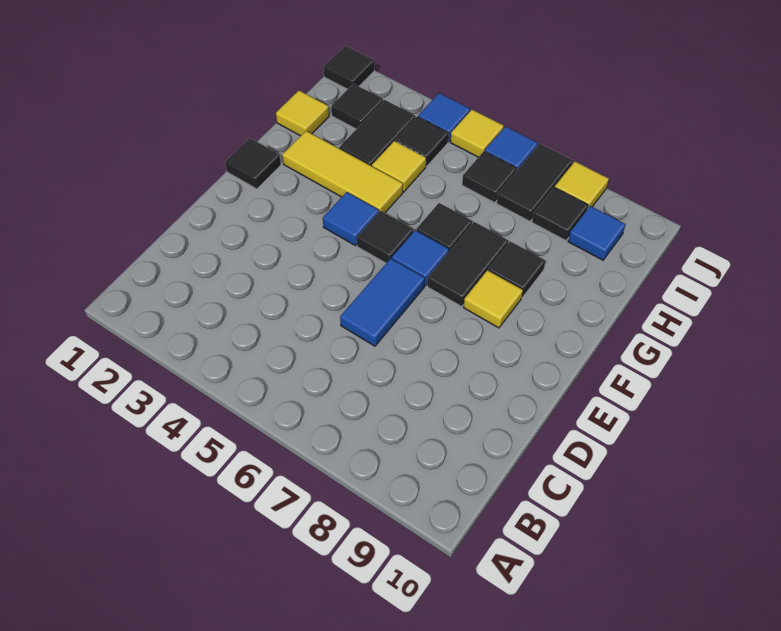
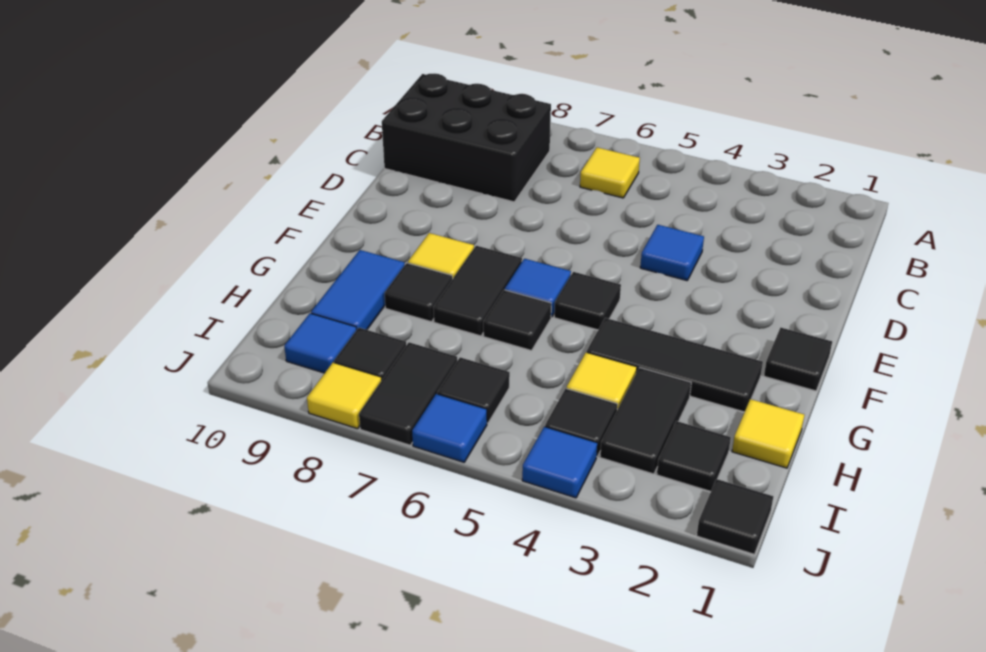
none -> black brick B8:C10 level 1
blue tile D6:E6 level 1 -> blue tile G9:H9 level 1
blue tile F4 level 1 -> blue tile D4 level 1
yellow tile G2:G4 level 1 -> black tile G2:G4 level 1
yellow tile J5 level 1 -> yellow tile B6 level 1

